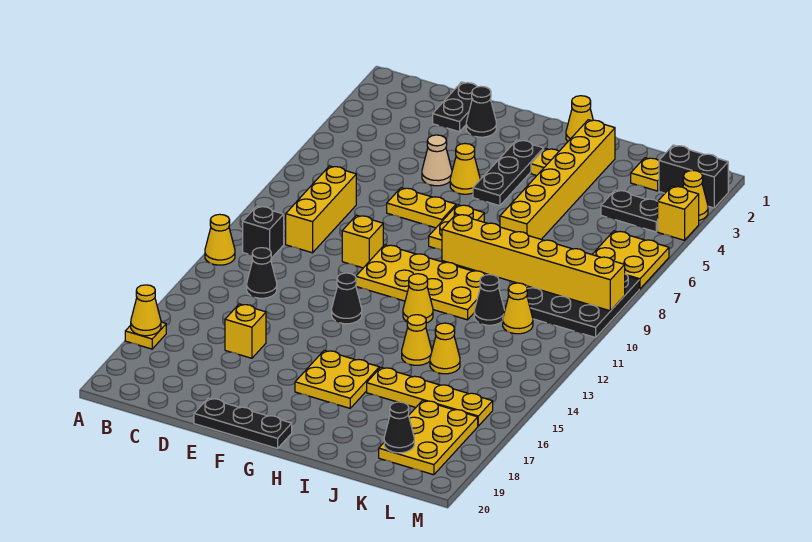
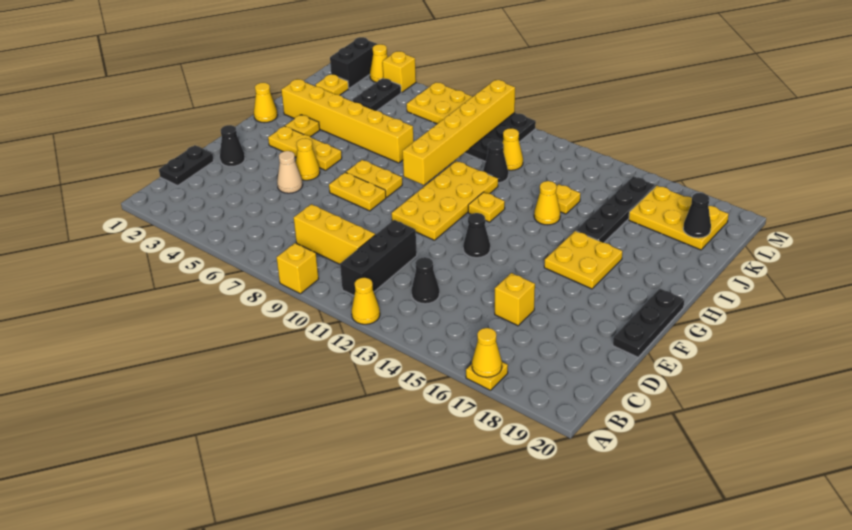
black brick B11 level 1 -> black brick B11:D11 level 1
black plate D1:D2 level 1 -> black plate C1:D1 level 1
yellow plate E7:F7 level 1 -> yellow plate F7:F8 level 1
yellow brick E10 level 1 -> yellow brick A9 level 1
black plate G3:G5 level 1 -> yellow plate G3:G5 level 1
yellow cone H12 level 1 -> yellow plate H12 level 1
yellow plate I16:L16 level 1 -> black plate I16:L16 level 1
yellow cone J14 level 1 -> yellow plate J14 level 1

